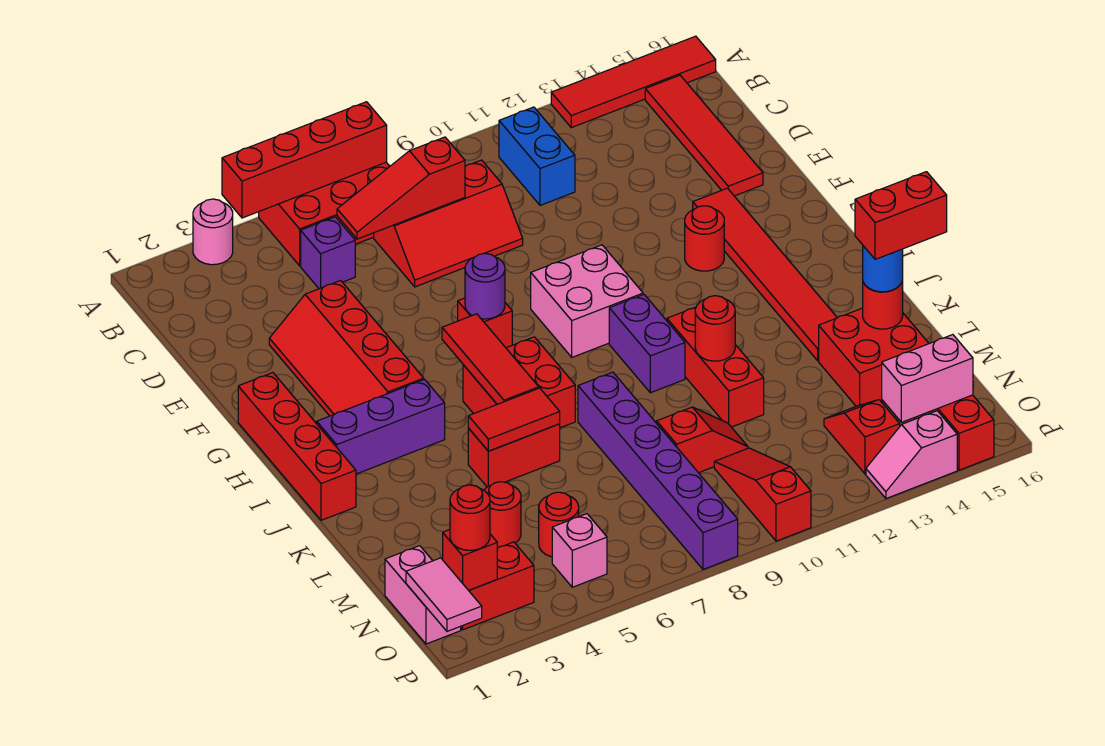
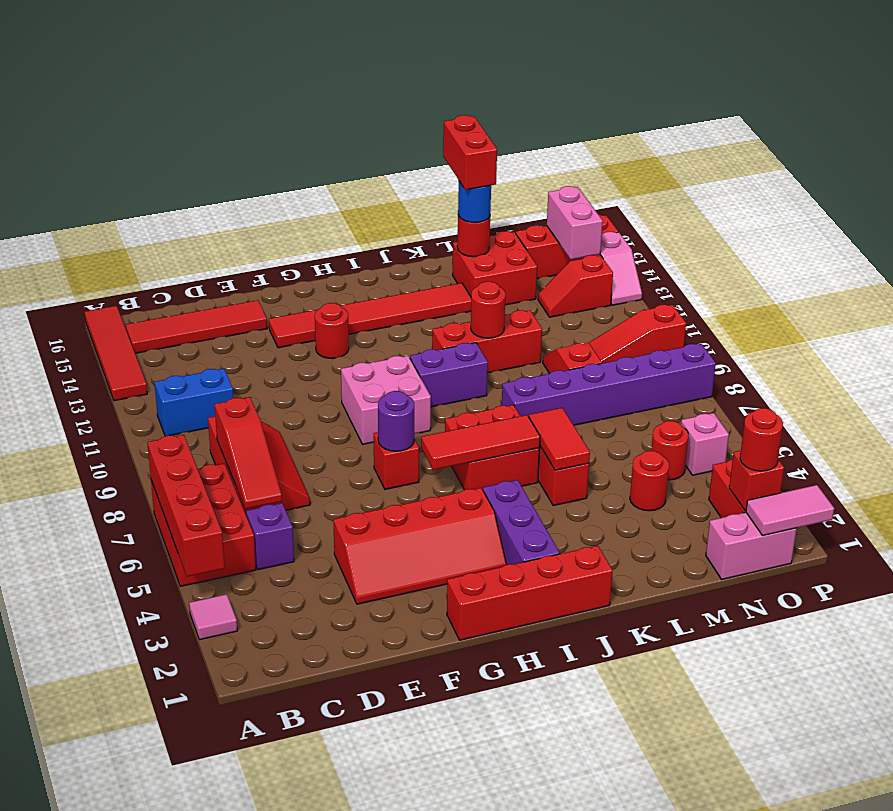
pink round brick A3 level 1 -> pink tile A3 level 1

